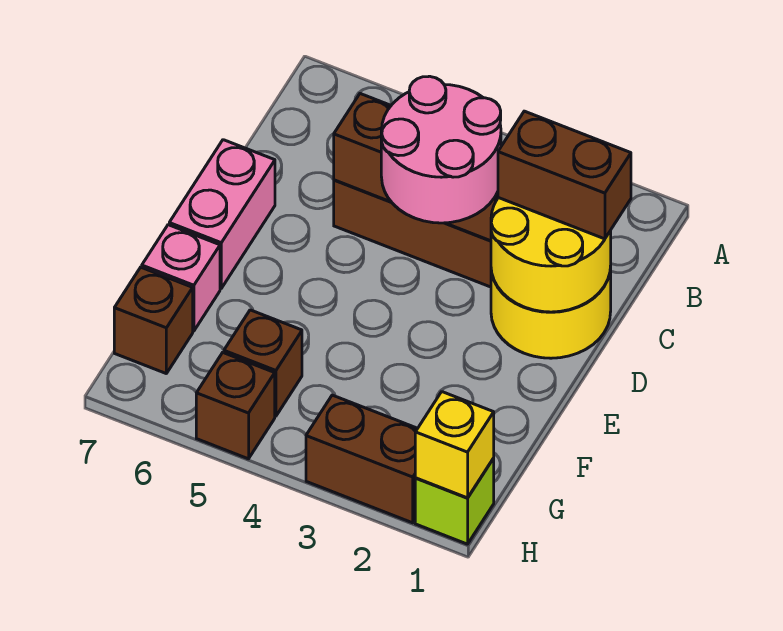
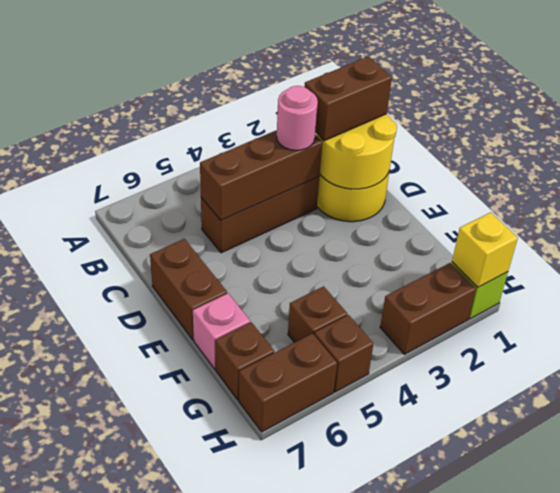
pink round brick C3:D4 level 3 -> pink round brick C3 level 3
pink brick D7:E7 level 1 -> brown brick D7:E7 level 1
none -> brown brick H6:H7 level 1

